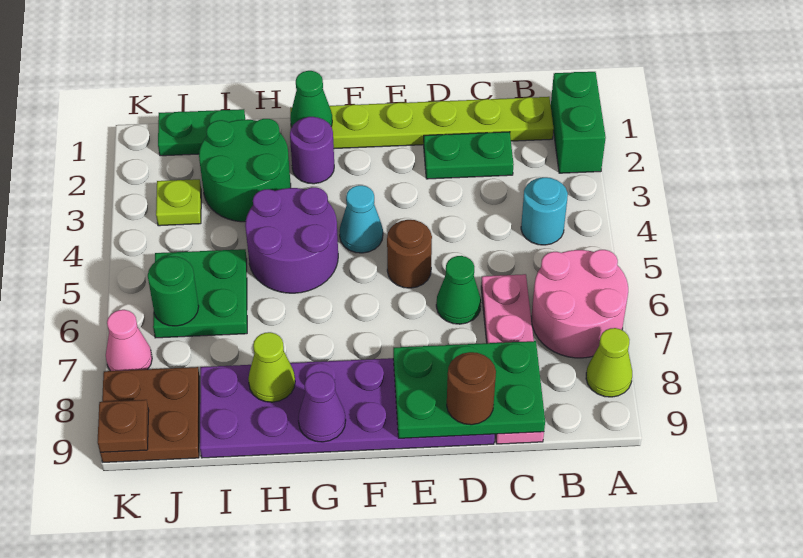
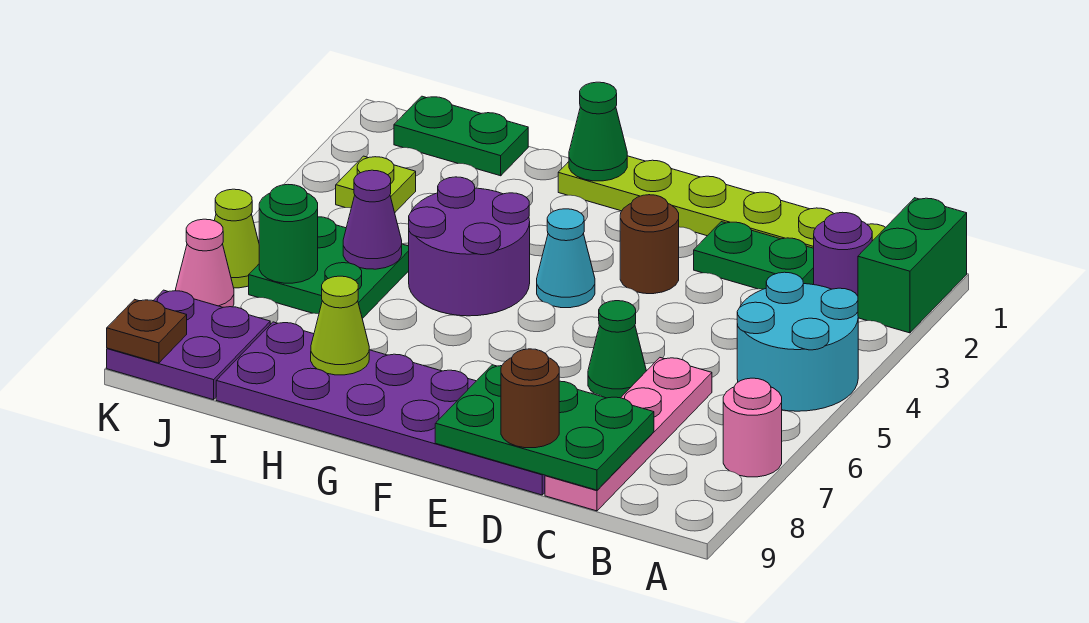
pink round brick A6:B7 level 1 -> pink round brick A7 level 1
lime cone A8 level 1 -> lime cone K6 level 1
cyan round brick B4 level 1 -> cyan round brick A4:B5 level 1
brown round brick E5 level 1 -> brown round brick E3 level 1
purple round brick G2 level 1 -> purple round brick B2 level 1
purple cone G9 level 2 -> purple cone I5 level 2
green round brick H2:I3 level 1 -> none
brown plate J8:K9 level 1 -> purple plate J8:K9 level 1

